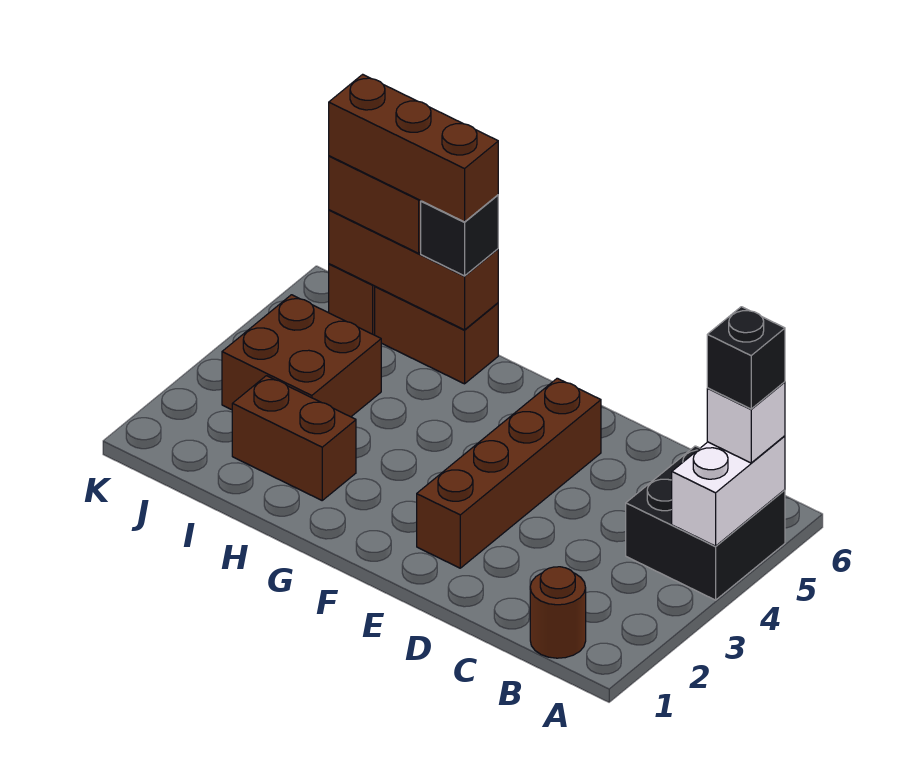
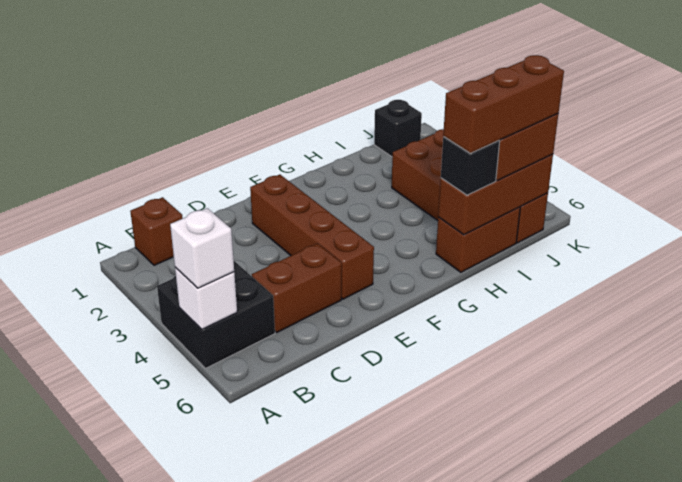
white brick A4:A5 level 2 -> white brick A5 level 2
black brick A5 level 4 -> black brick J1 level 1
brown round brick B1 level 1 -> brown brick B1 level 1
brown brick H2:I2 level 1 -> brown brick C5:D5 level 1

